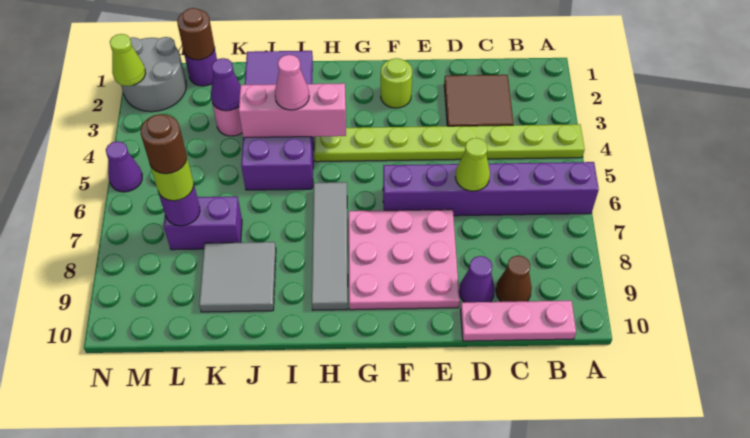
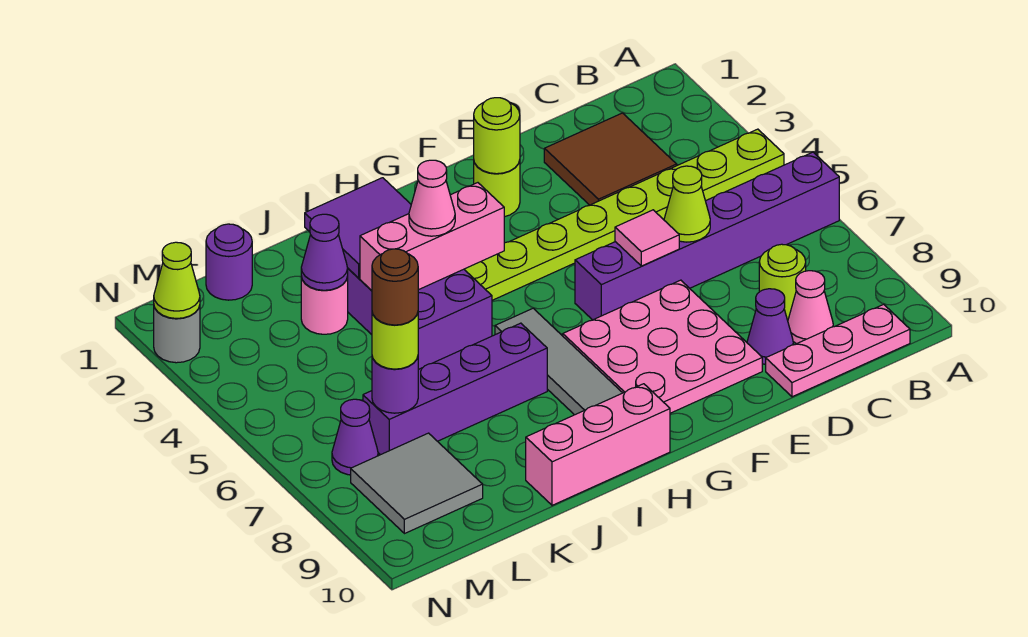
none -> lime round brick C8 level 1
brown cone C9 level 1 -> pink cone C9 level 1
none -> pink tile E6 level 2
none -> lime round brick F2 level 2
none -> pink brick H10:J10 level 1
grey tile J8:K9 level 1 -> grey tile L8:M9 level 1
purple brick K7:L7 level 1 -> purple brick I7:L7 level 1
brown round brick L1 level 2 -> none
grey round brick M1:N2 level 1 -> grey round brick N2 level 1
purple cone N5 level 1 -> purple cone M7 level 1

